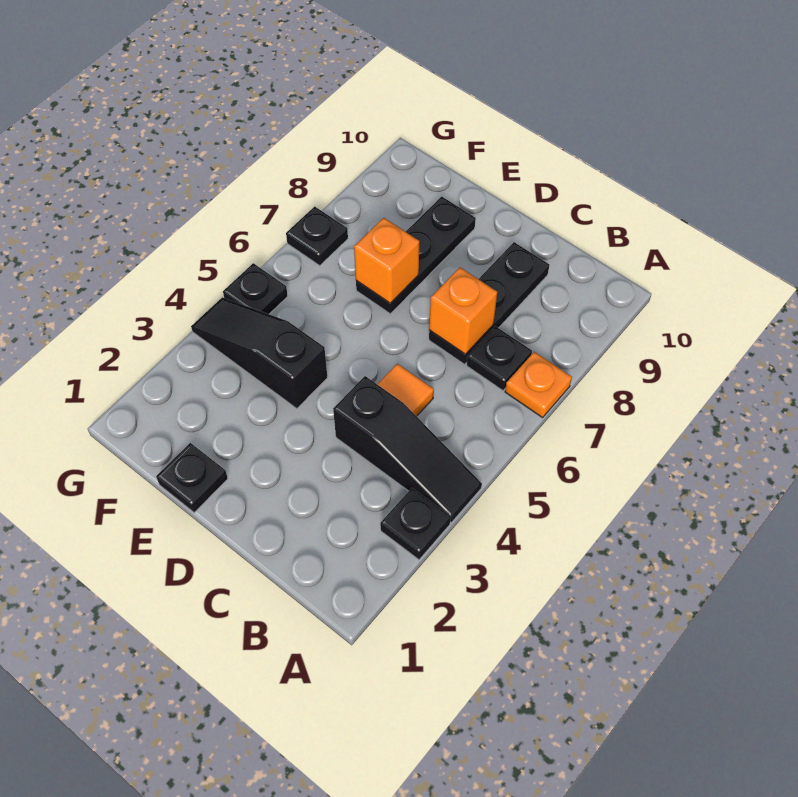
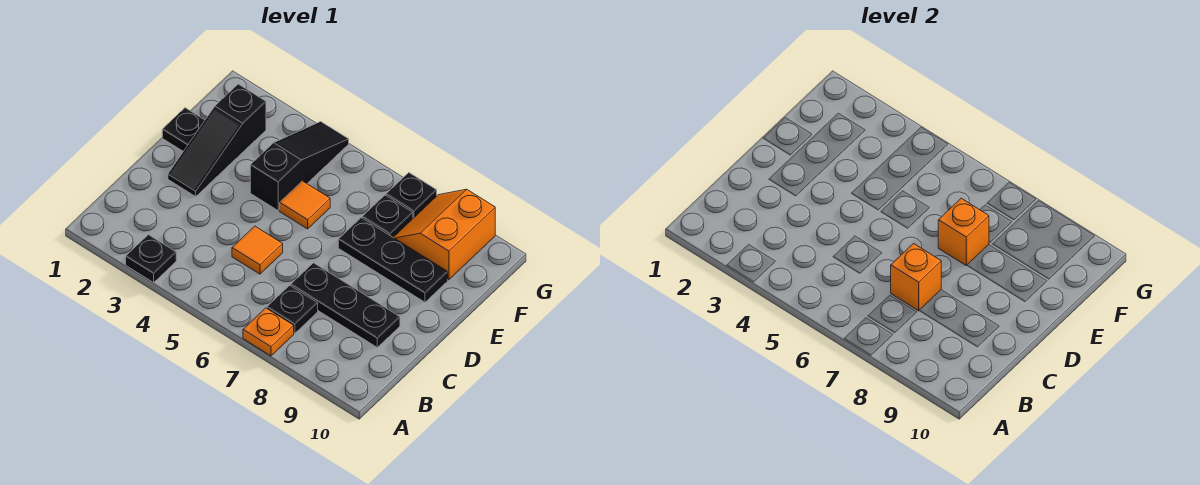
black slope A4:C4 level 1 top C -> black slope D2:F2 level 1 top F
none -> orange tile E5 level 1
none -> orange slope F8:G9 level 1 top 9
black plate G5 level 1 -> black plate F7 level 1

